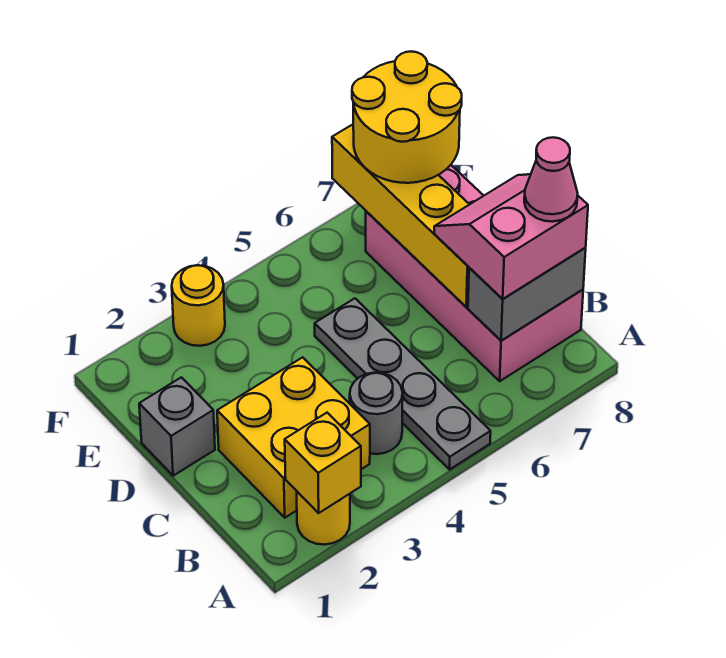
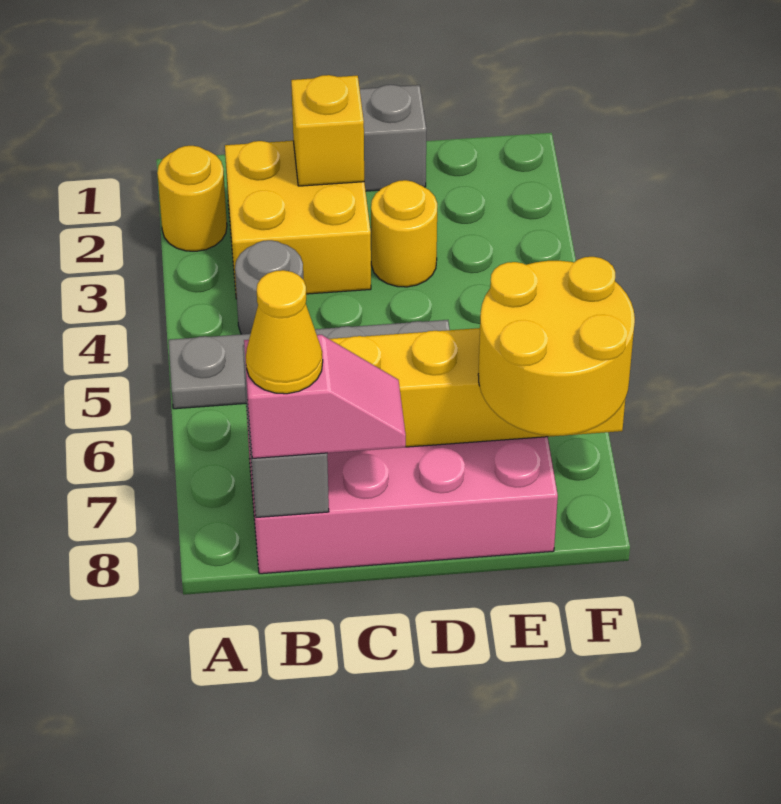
yellow brick A2 level 2 -> yellow brick C2 level 2
pink slope B7:C8 level 3 top B -> pink slope B8:C8 level 3 top B
pink cone B8 level 4 -> yellow cone B8 level 4
yellow round brick F3 level 1 -> yellow round brick D3 level 1

